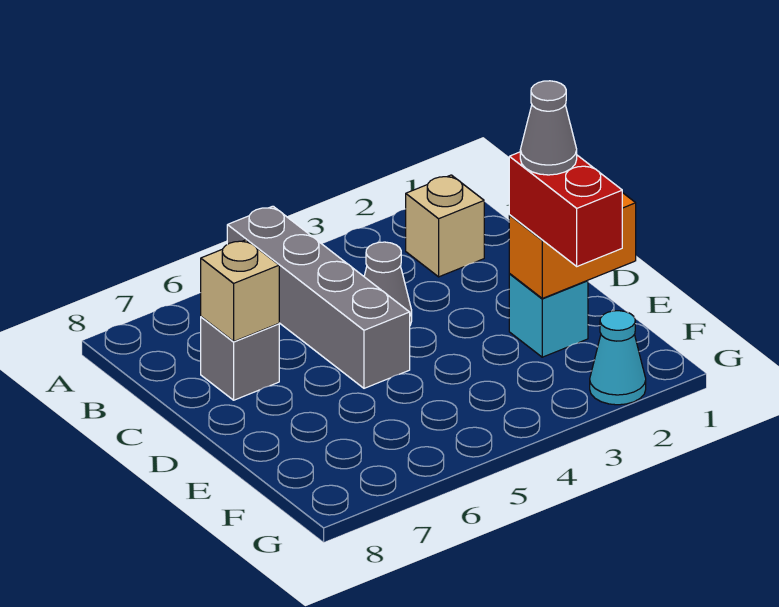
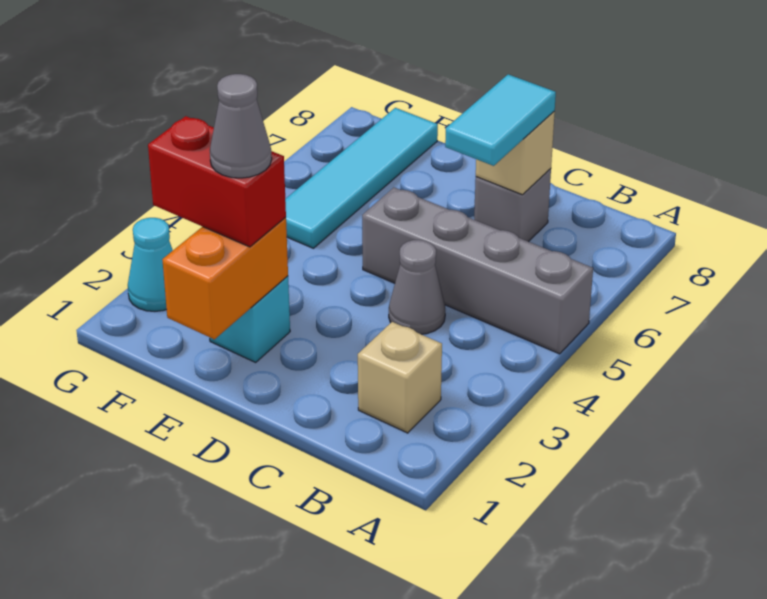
none -> cyan tile C6:C7 level 3
none -> cyan tile F5:F8 level 1

